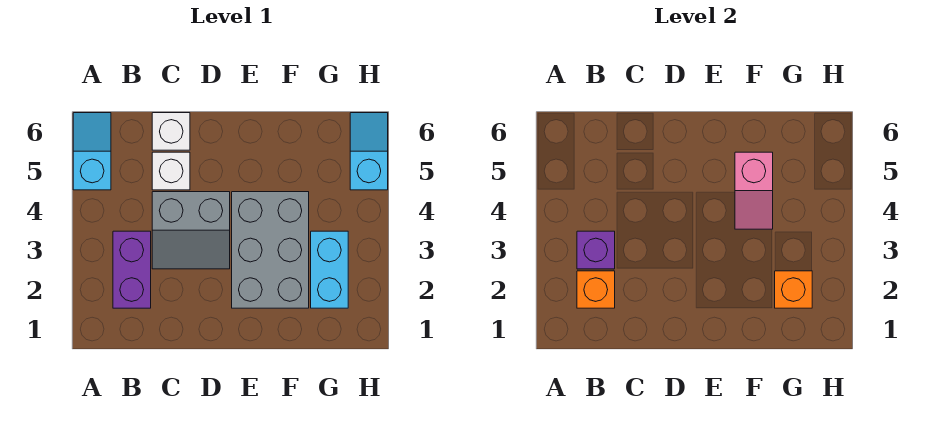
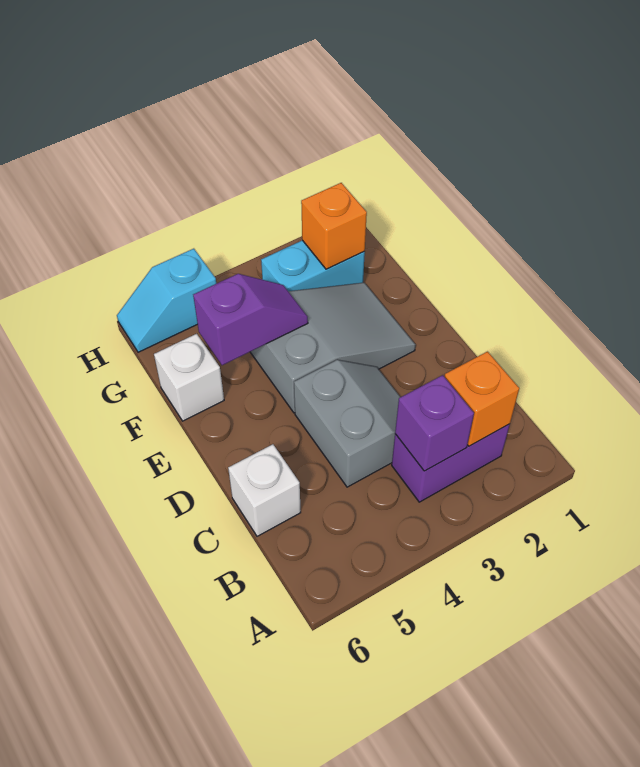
cyan slope A5:A6 level 1 top 5 -> none
white brick C5 level 1 -> white brick F6 level 1
grey brick E2:F4 level 1 -> grey slope E2:F4 level 1 top 4
pink slope F4:F5 level 2 top 5 -> purple slope F4:F5 level 2 top 5

